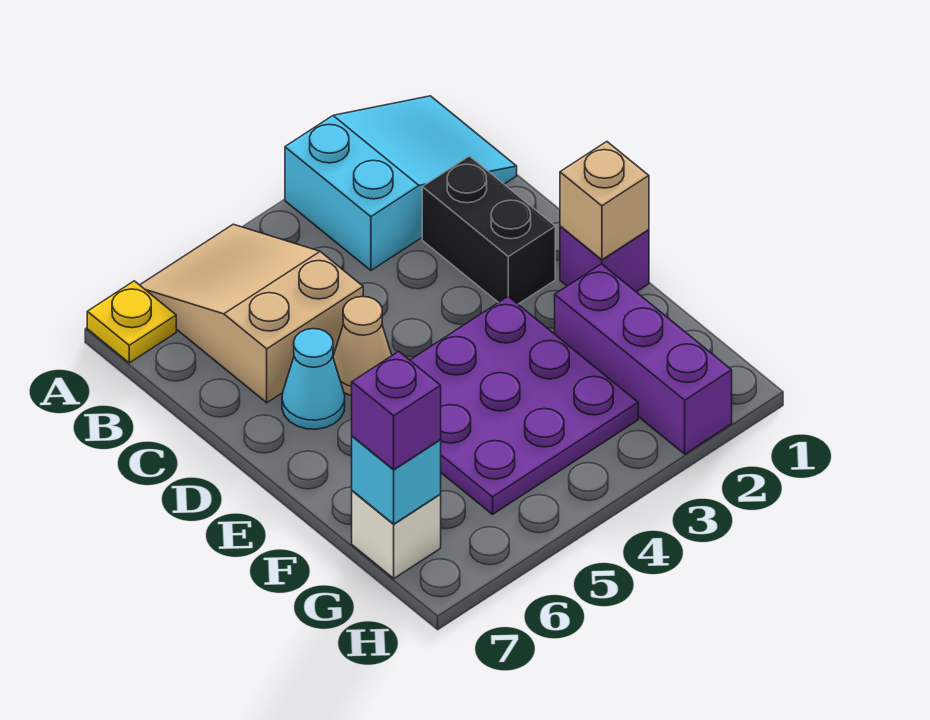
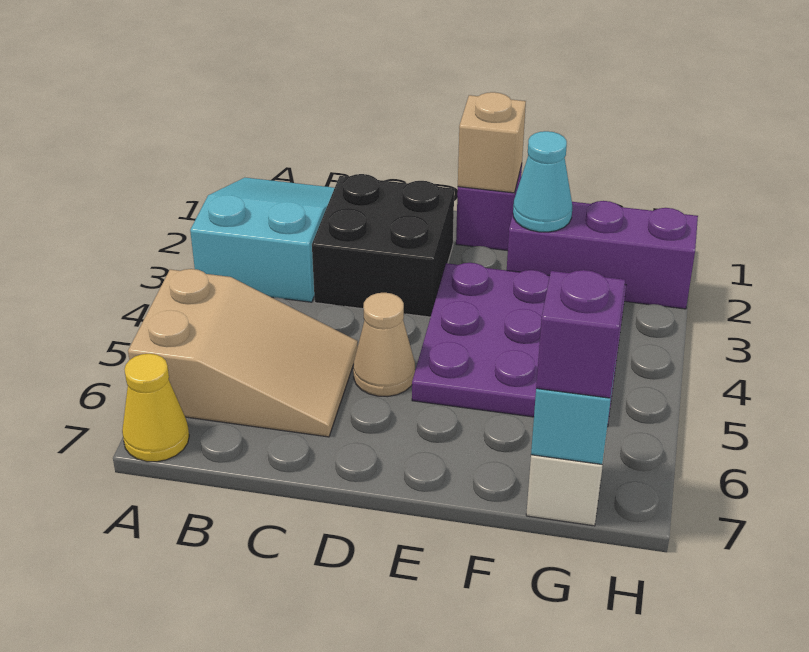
tan slope A5:C6 level 1 top C -> tan slope A5:C6 level 1 top A
yellow plate A7 level 1 -> yellow cone A7 level 1
black brick C2:D2 level 1 -> black brick C2:D3 level 1
cyan cone D6 level 1 -> cyan cone F2 level 2

